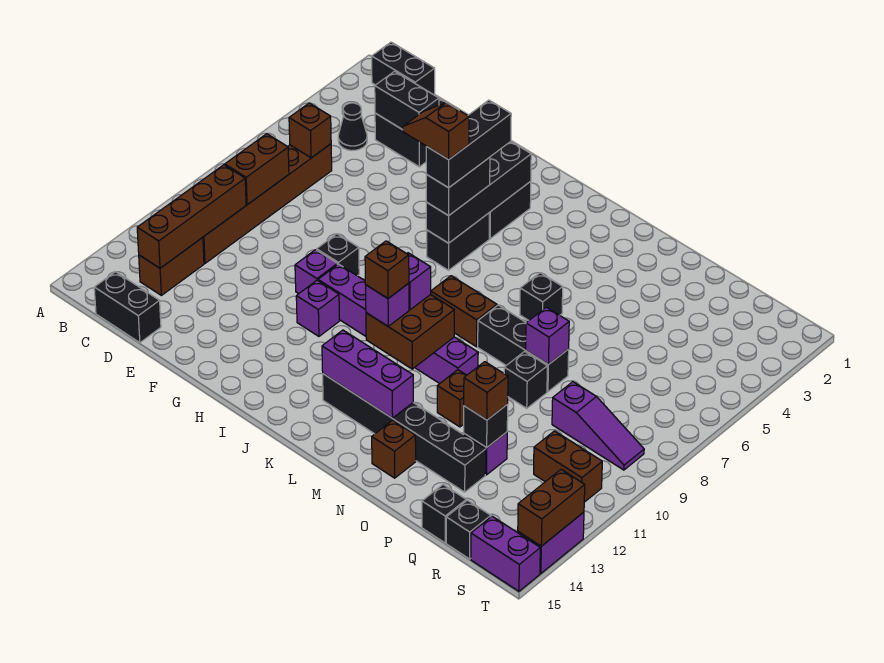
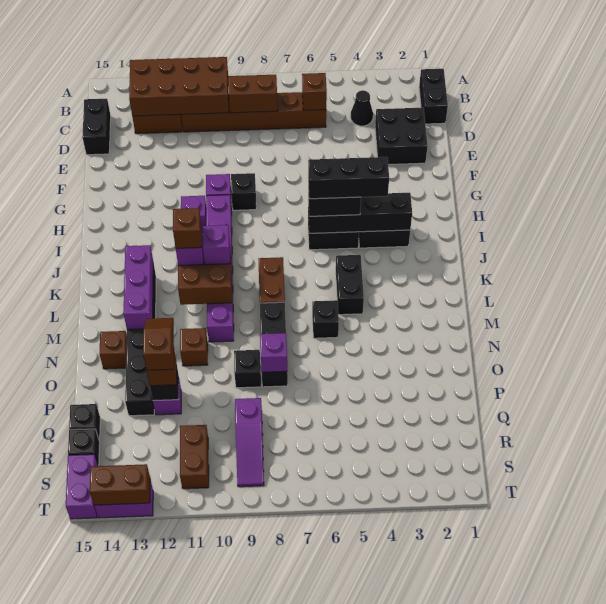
brown brick C10:C13 level 2 -> brown brick B10:C13 level 2
black brick D3:E3 level 2 -> black brick K5:L5 level 1
brown slope H6:I6 level 5 top I -> brown slope O12:P12 level 4 top P

